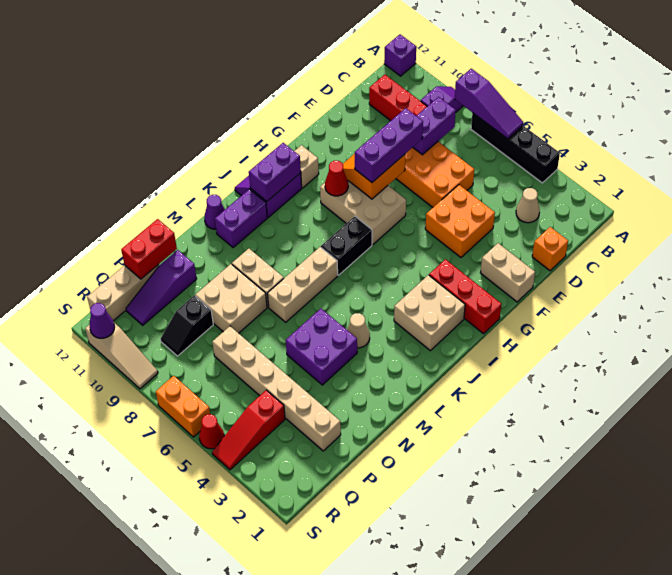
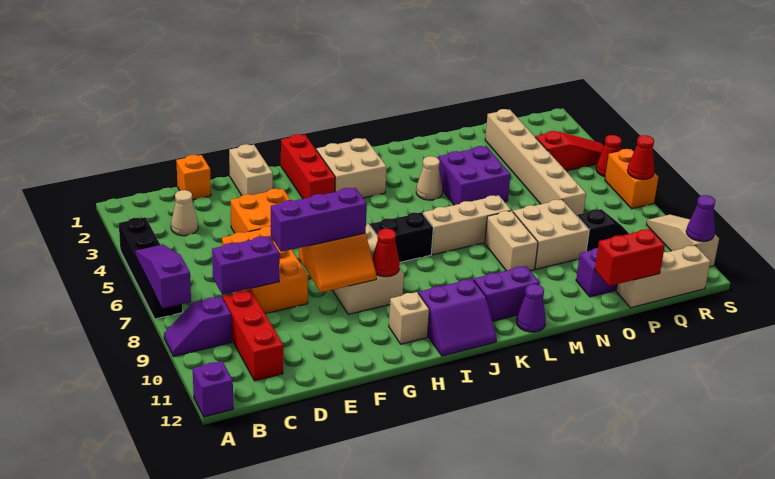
purple brick I11:J11 level 2 -> none
none -> red cone S7 level 2

